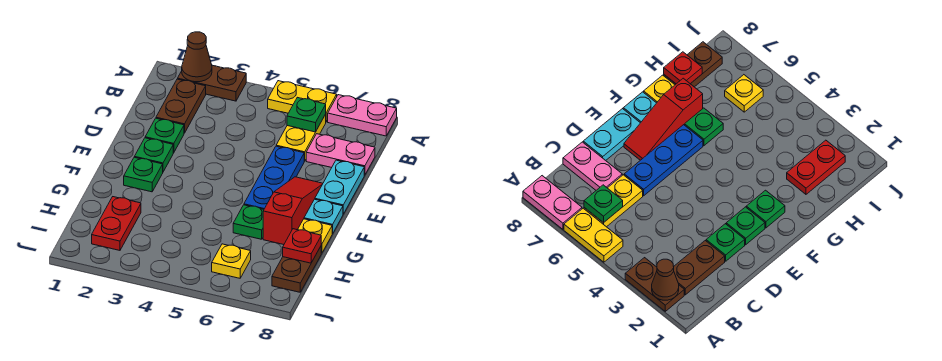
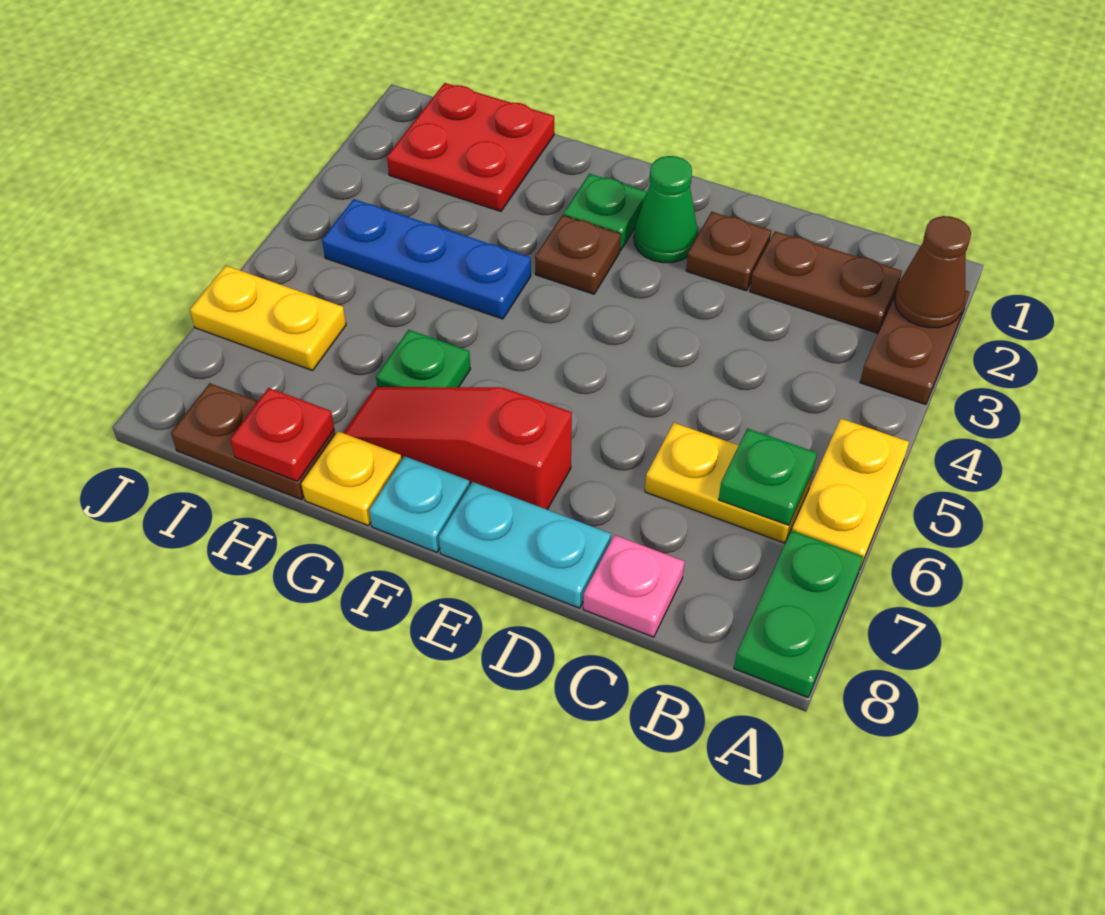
pink plate A7:A8 level 1 -> green plate A7:A8 level 1
pink plate C7:C8 level 1 -> pink plate C8 level 1
green plate D2 level 1 -> brown plate D2 level 1
blue plate D6:F6 level 1 -> blue plate G4:I4 level 1
green plate E2 level 1 -> green cone E2 level 1
red slope E7:G7 level 1 top G -> red slope E7:G7 level 1 top E
none -> brown plate F3 level 1
red plate H2:I2 level 1 -> red plate H1:I2 level 1
yellow plate I6 level 1 -> yellow plate I6:J6 level 1

